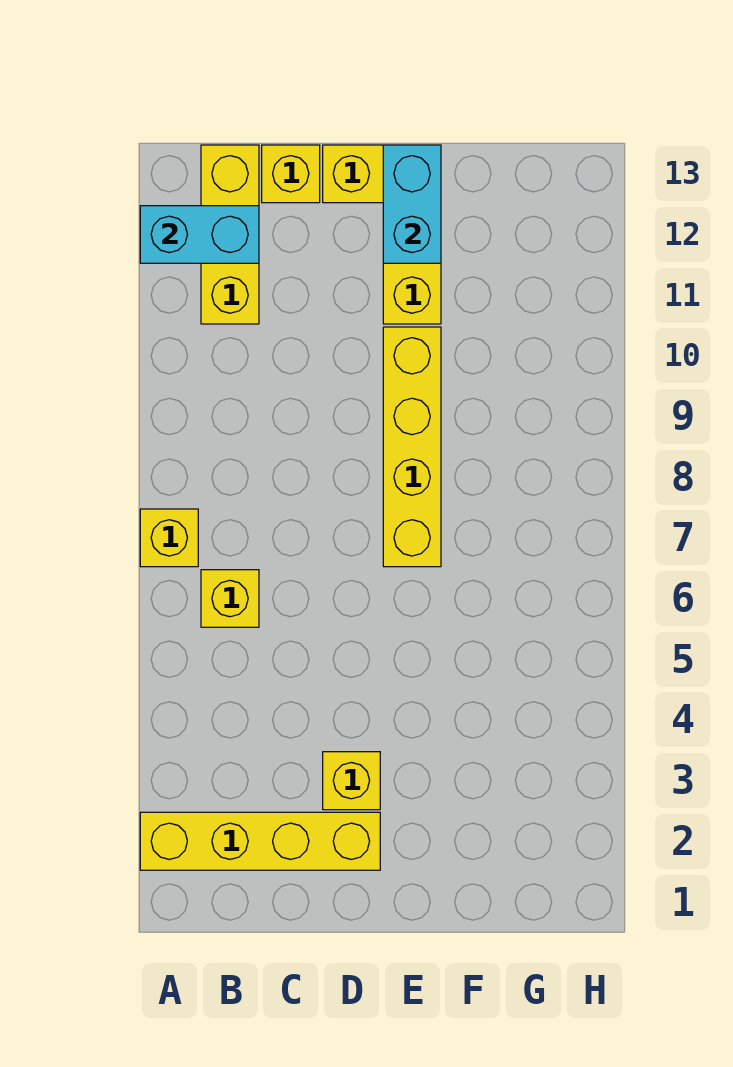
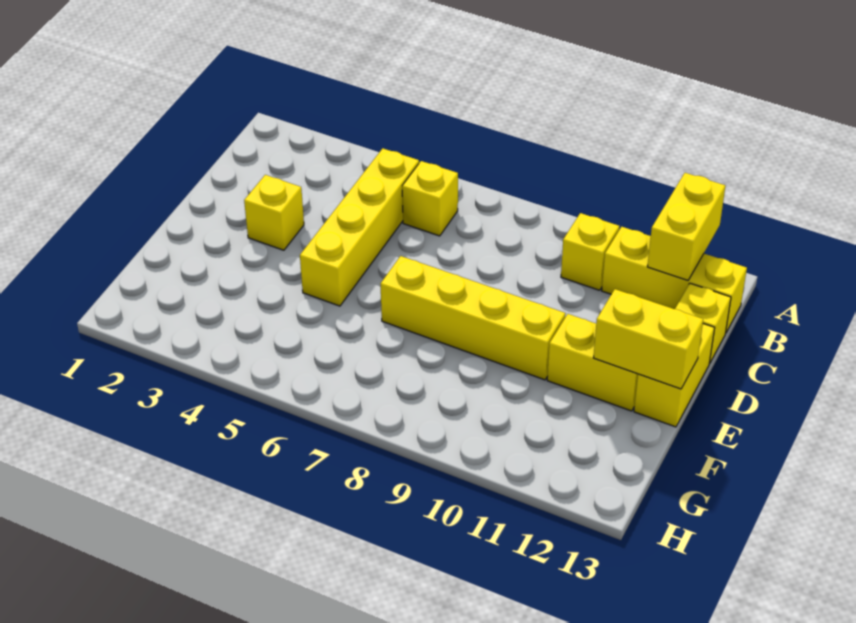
yellow brick A2:D2 level 1 -> yellow brick B5:E5 level 1
yellow brick A7 level 1 -> yellow brick B10 level 1
cyan brick A12:B12 level 2 -> yellow brick A12:B12 level 2
cyan brick E12:E13 level 2 -> yellow brick E12:E13 level 2

